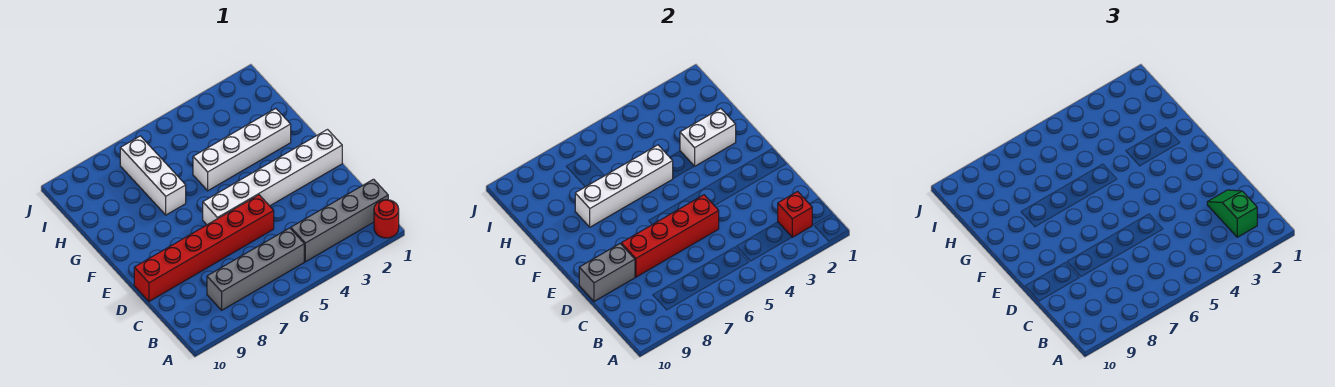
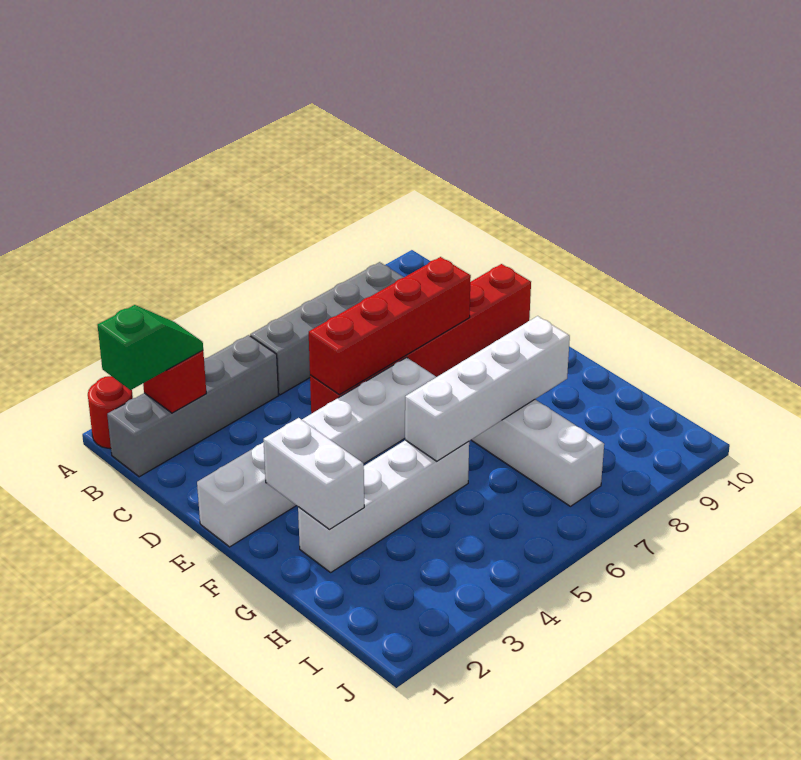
green slope B2:C2 level 3 top B -> green slope B1:B2 level 3 top 1
grey brick D9:D10 level 2 -> none
white brick G2:G3 level 2 -> white brick F2:G2 level 2

